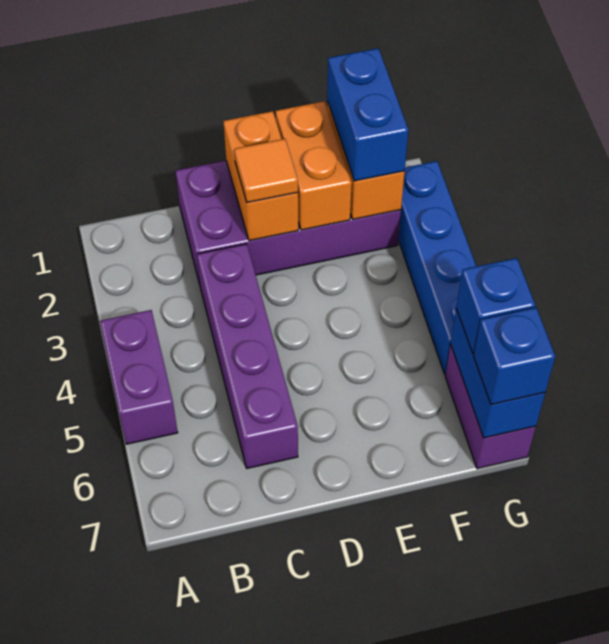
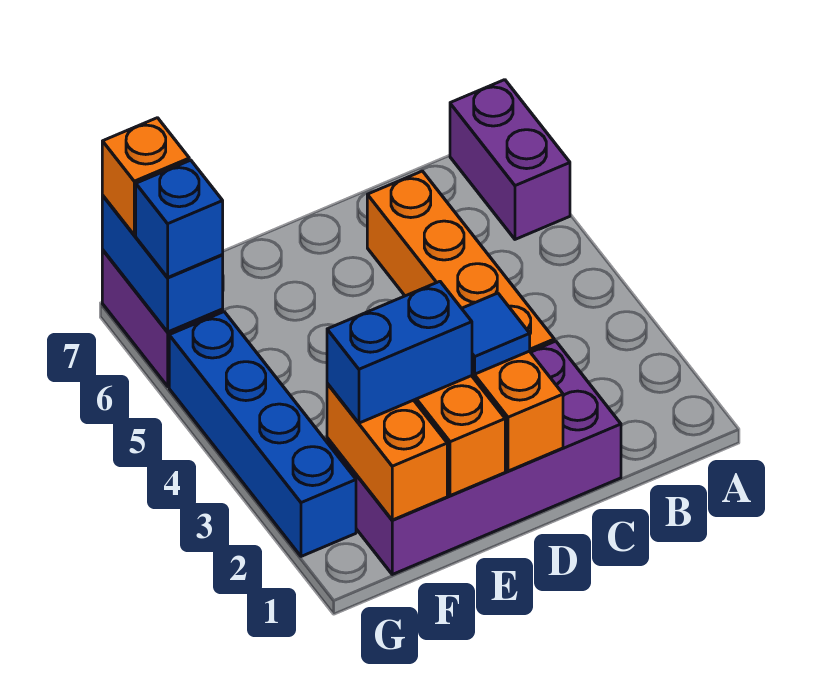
purple brick A4:A5 level 1 -> purple brick A6:A7 level 1
purple brick C3:C6 level 1 -> orange brick C3:C6 level 1
orange tile D2 level 3 -> blue tile D2 level 3
blue brick F1:F2 level 3 -> blue brick E2:F2 level 3
blue brick G7 level 3 -> orange brick G7 level 3

